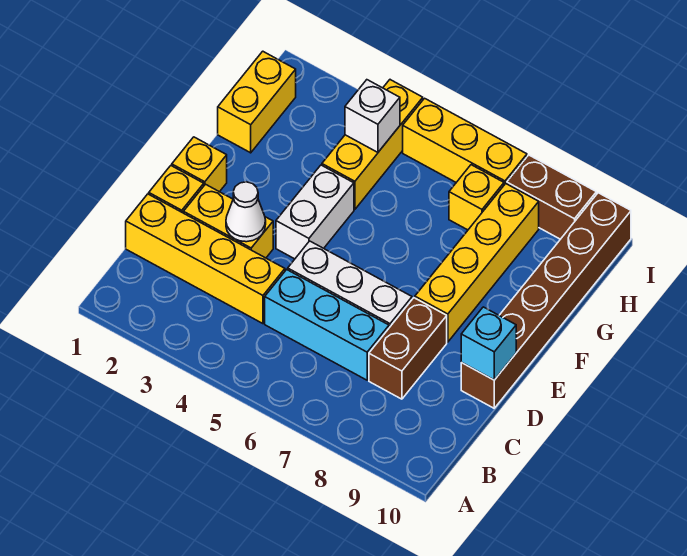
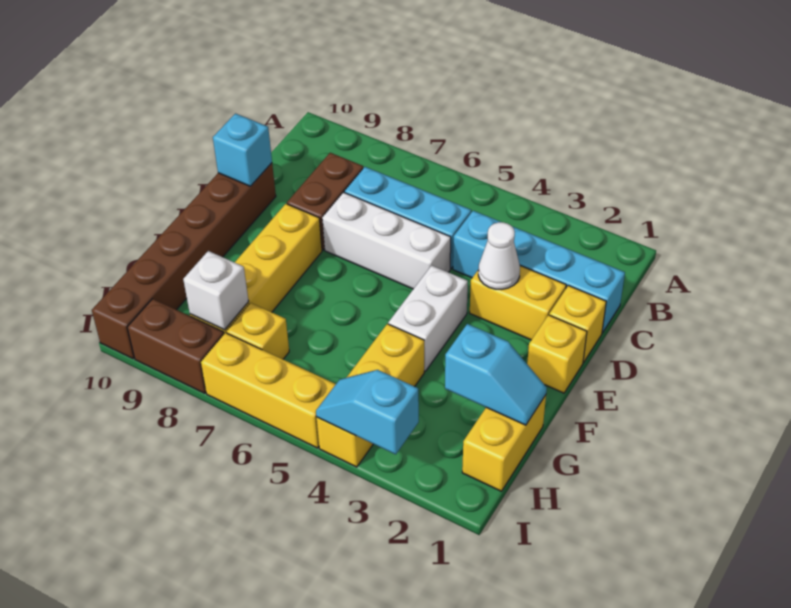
yellow brick C1:C4 level 1 -> cyan brick C1:C4 level 1
none -> cyan slope G1:G2 level 2 top 2
white brick H4 level 2 -> white brick H8 level 2
none -> cyan slope I3:I4 level 2 top 3

